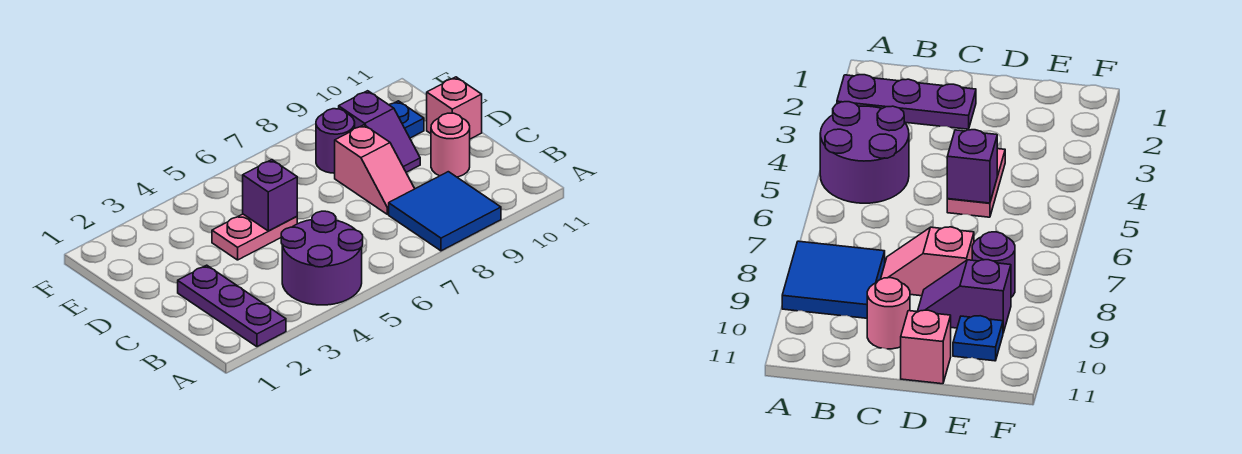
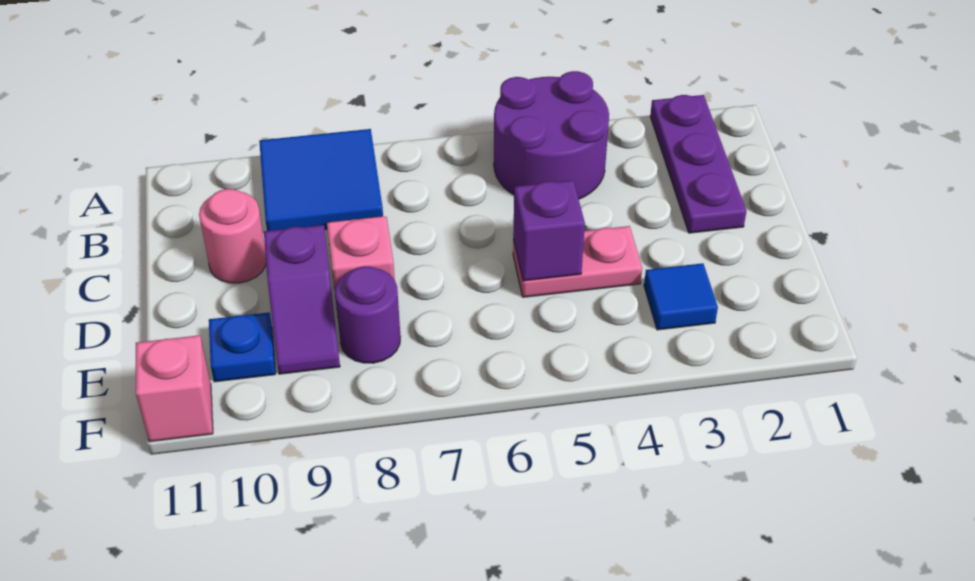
purple slope D9:E9 level 1 top E -> purple slope D9:E9 level 1 top D
pink brick D11 level 1 -> pink brick F11 level 1
none -> blue tile E3 level 1

